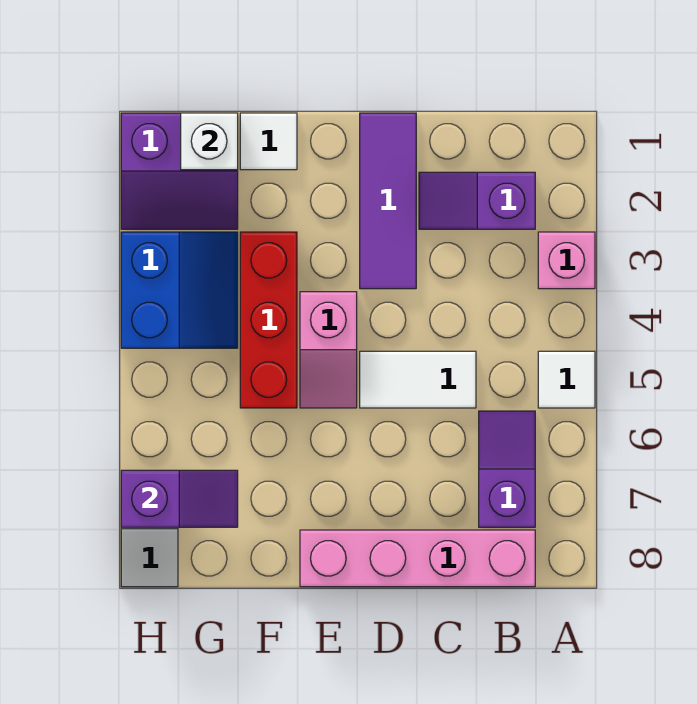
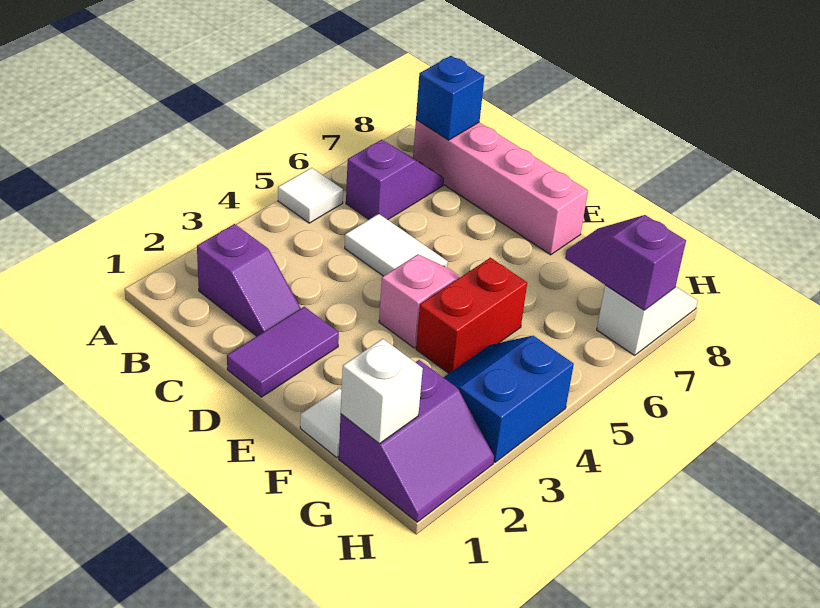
pink brick A3 level 1 -> none
purple slope B6:B7 level 1 top 7 -> purple slope B6:B7 level 1 top 6
none -> blue brick B8 level 2
purple tile D1:D3 level 1 -> purple tile D1:D2 level 1
red brick F3:F5 level 1 -> red brick F4:F5 level 1
purple slope G1:H2 level 1 top 1 -> purple slope G1:H2 level 1 top G

